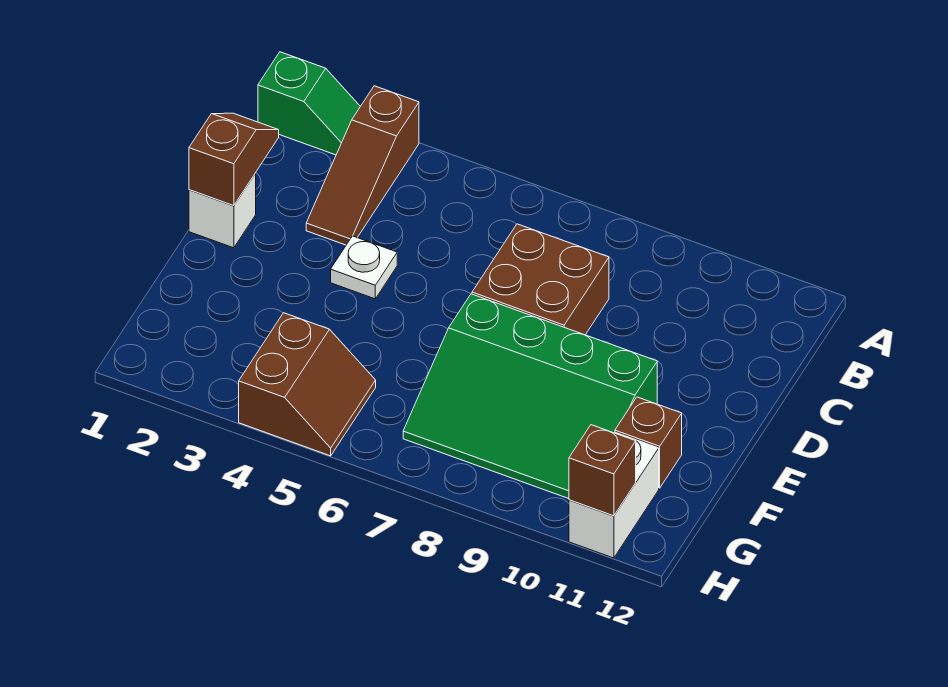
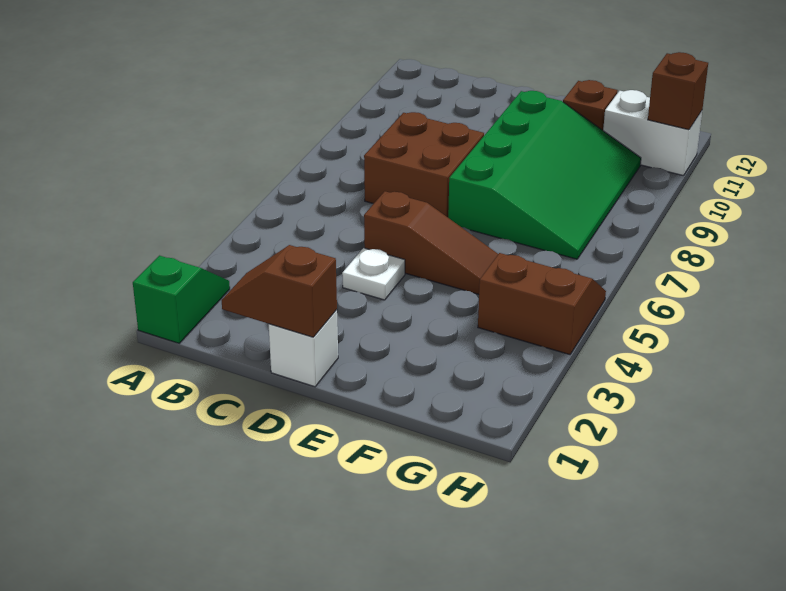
brown slope A3:C3 level 1 top A -> brown slope D5:F5 level 1 top D

